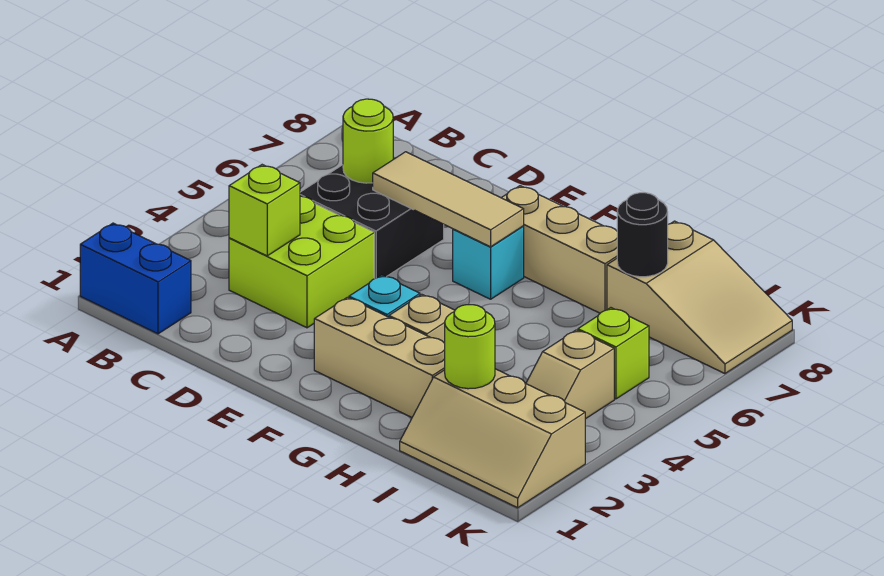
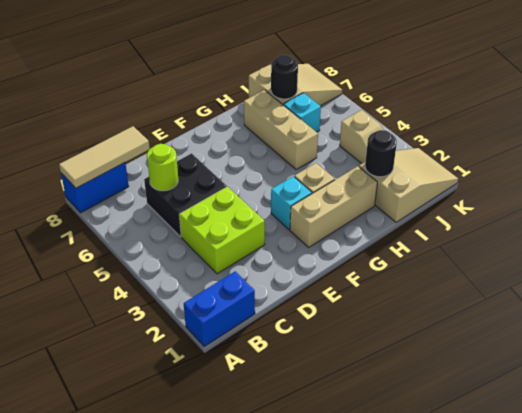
none -> blue brick A8:B8 level 1
lime brick C3 level 2 -> none
tan tile D6:F6 level 2 -> tan tile A8:C8 level 2
cyan brick F6 level 1 -> cyan brick I6 level 1
tan brick F7:H7 level 1 -> tan brick H5:H7 level 1
tan slope I1:K2 level 1 top 2 -> tan slope I1:K2 level 1 top I
lime round brick I2 level 2 -> black round brick I2 level 2
lime brick J5 level 1 -> none

